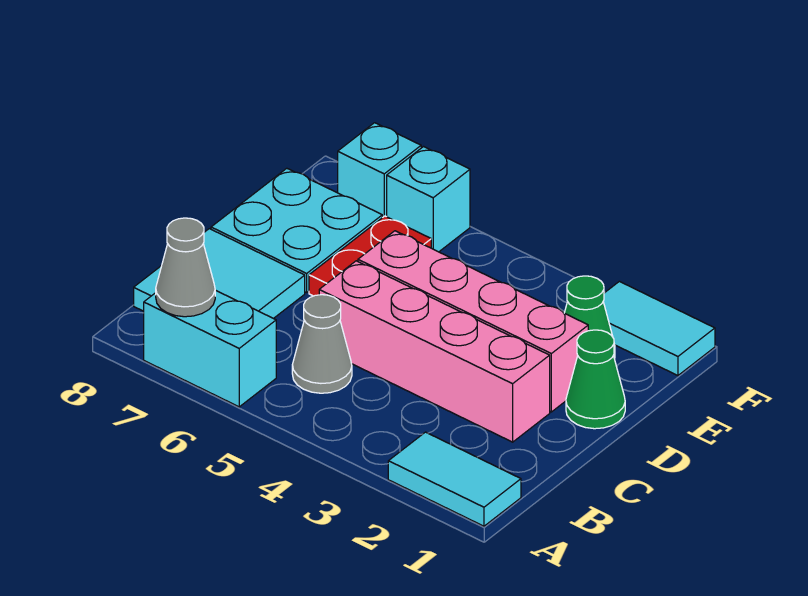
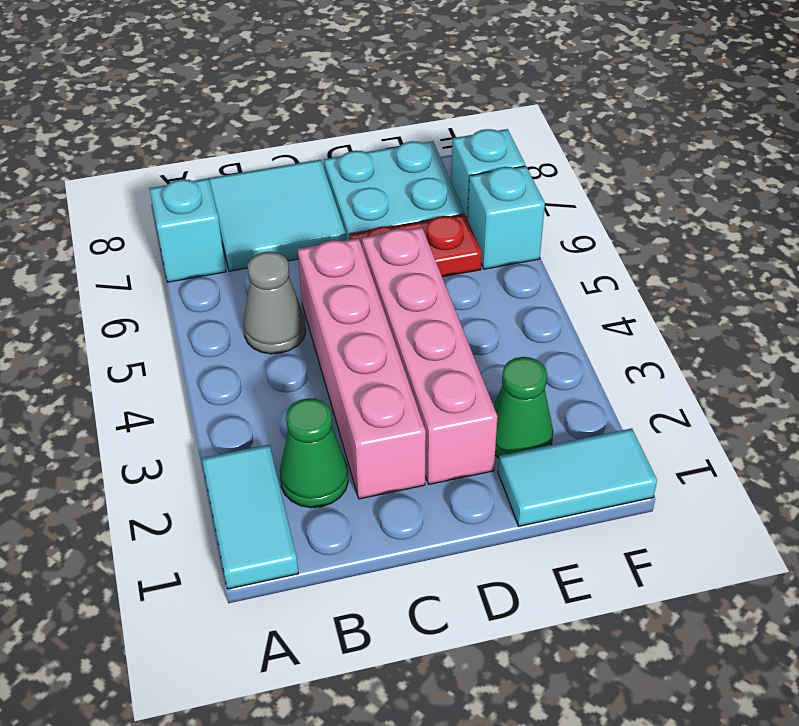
cyan brick A6:A7 level 1 -> cyan brick A7 level 1
grey cone A7 level 2 -> none
green cone D1 level 1 -> green cone B2 level 1
cyan tile F1:F2 level 1 -> cyan tile E1:F1 level 1

